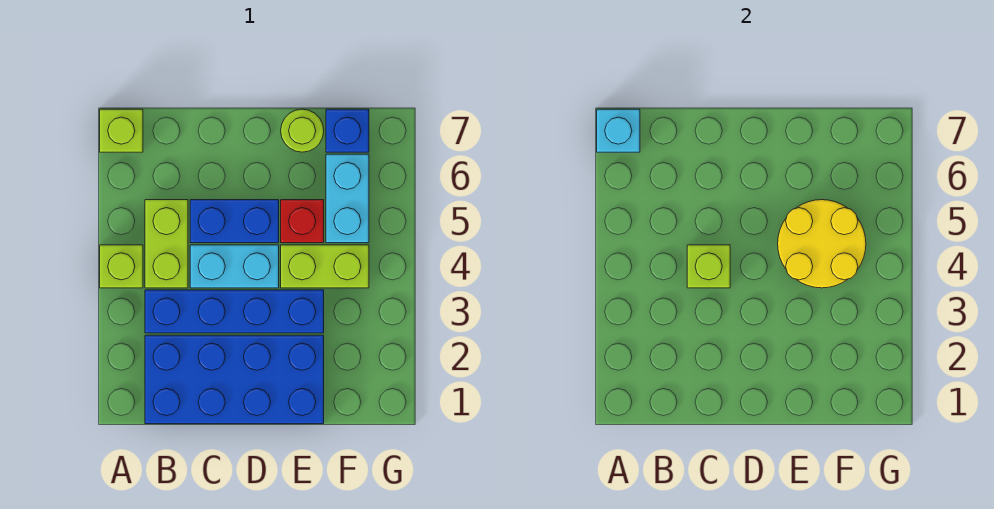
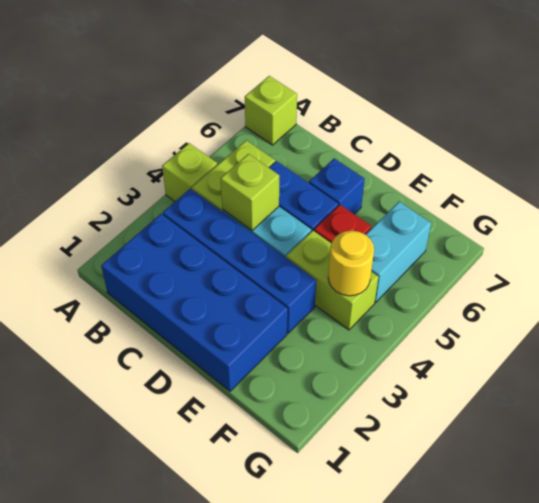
cyan brick A7 level 2 -> none
yellow round brick E4:F5 level 2 -> yellow round brick F4 level 2
lime round brick E7 level 1 -> none
blue brick F7 level 1 -> blue brick D6 level 1

